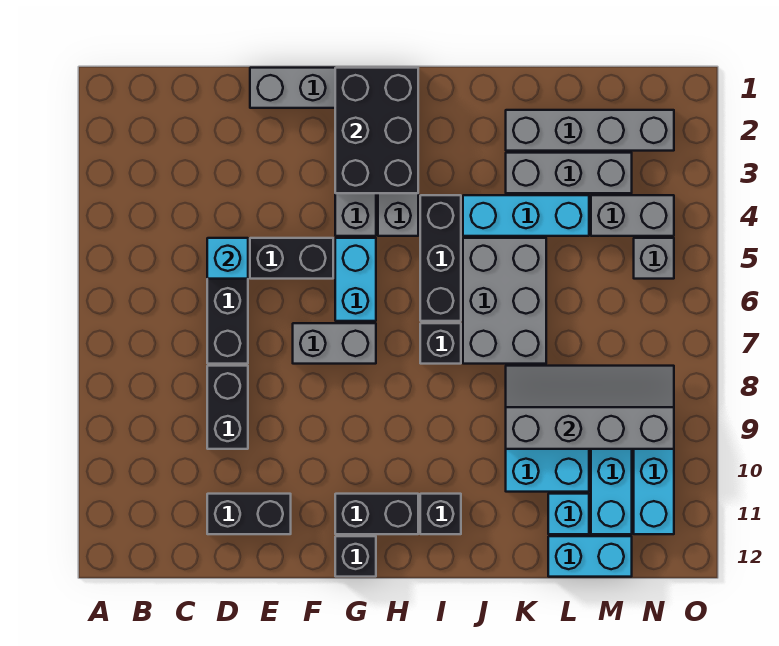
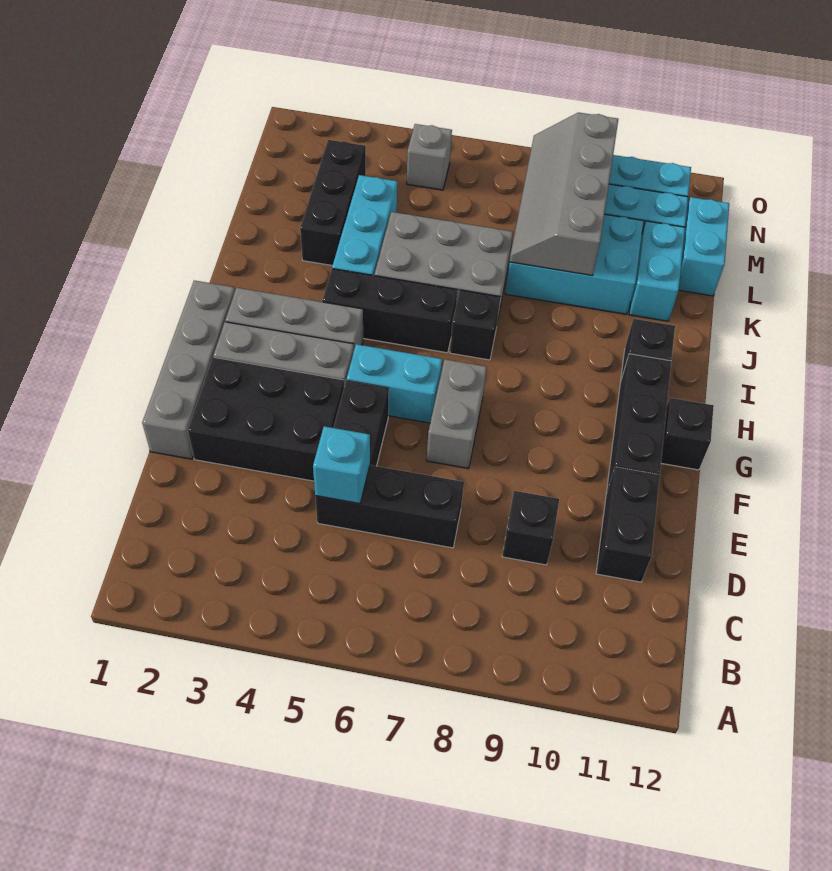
black brick D8:D9 level 1 -> black brick D9 level 1
black brick G1:H3 level 2 -> black brick E2:F4 level 1
black brick G11:H11 level 1 -> black brick F11:H11 level 1
grey brick K2:N2 level 1 -> none
grey brick K3:M3 level 1 -> black brick K3:M3 level 1
cyan brick L11 level 1 -> cyan brick K11:L11 level 1
grey brick M4:N4 level 1 -> none

